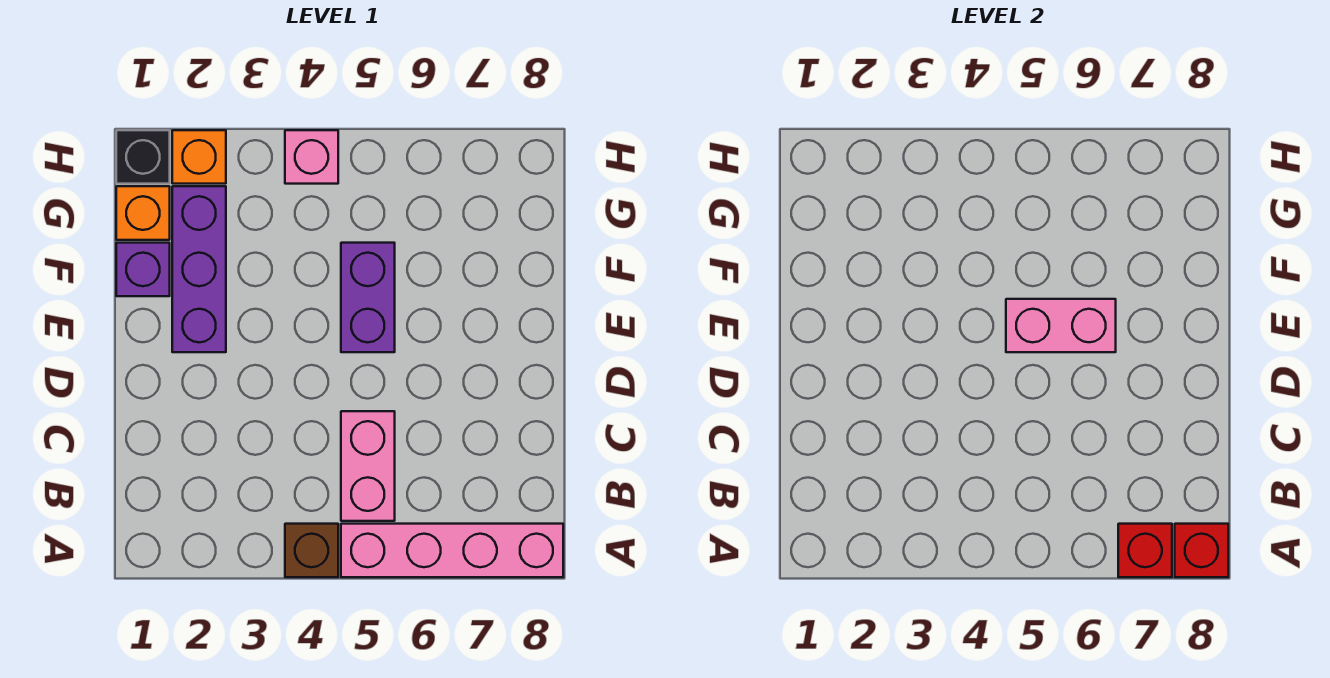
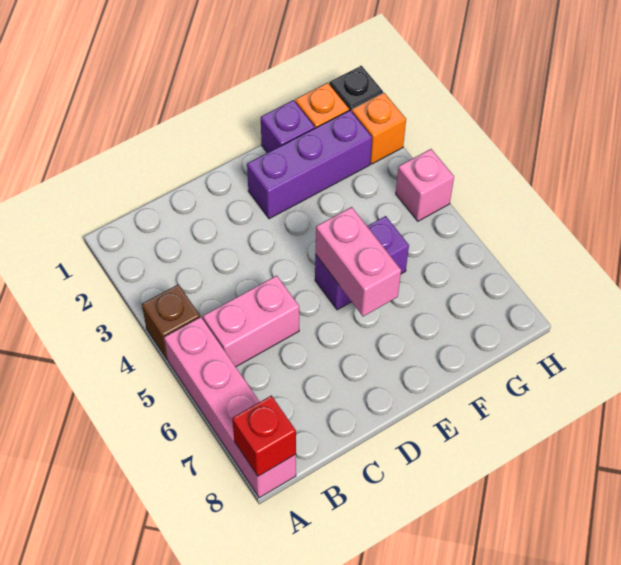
red brick A7 level 2 -> none

